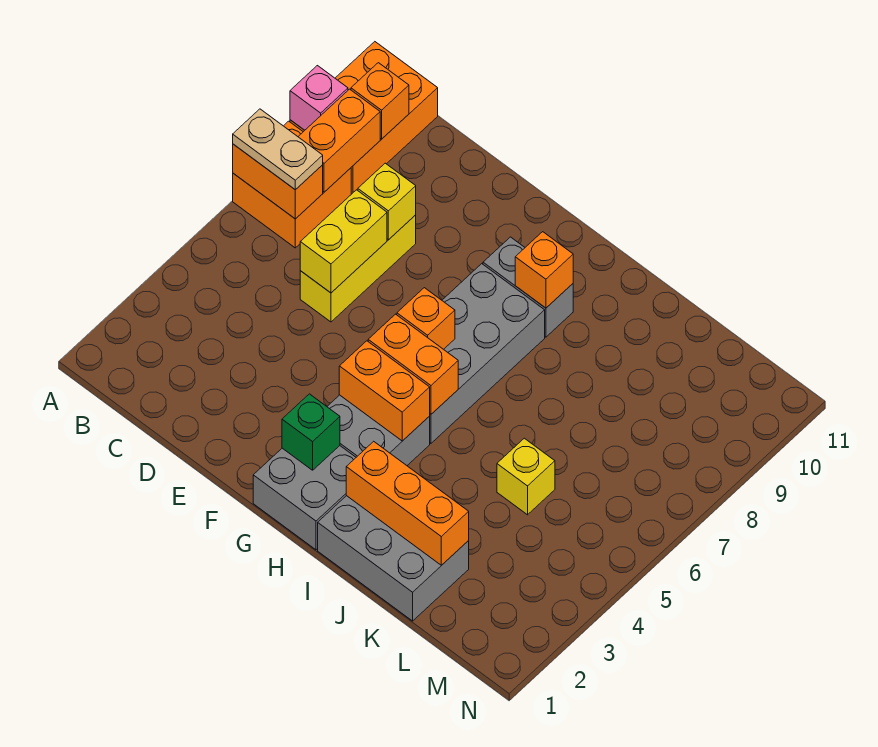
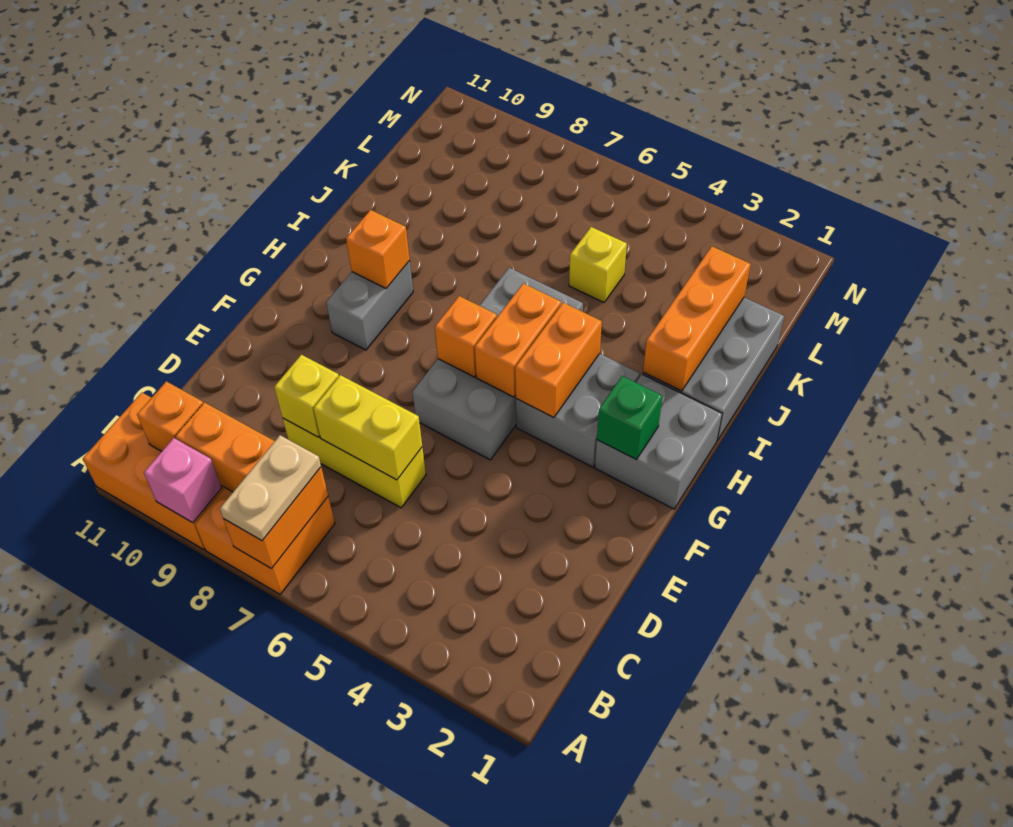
grey brick G5:H8 level 1 -> grey brick F5:I6 level 1

